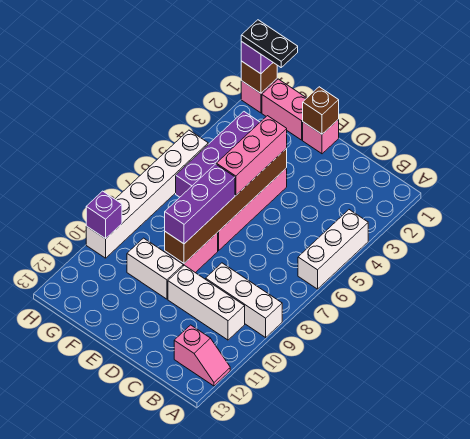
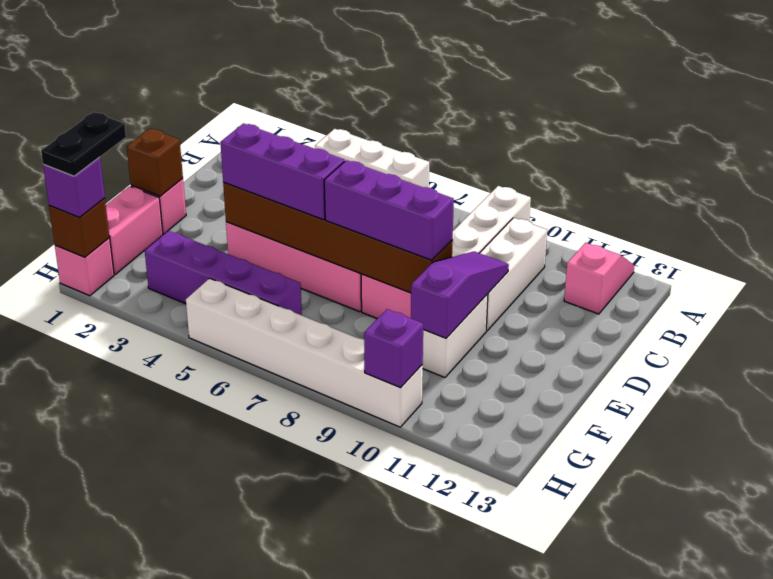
none -> purple slope D10:F10 level 2 top F
pink brick E4:E6 level 3 -> purple brick E4:E6 level 3

